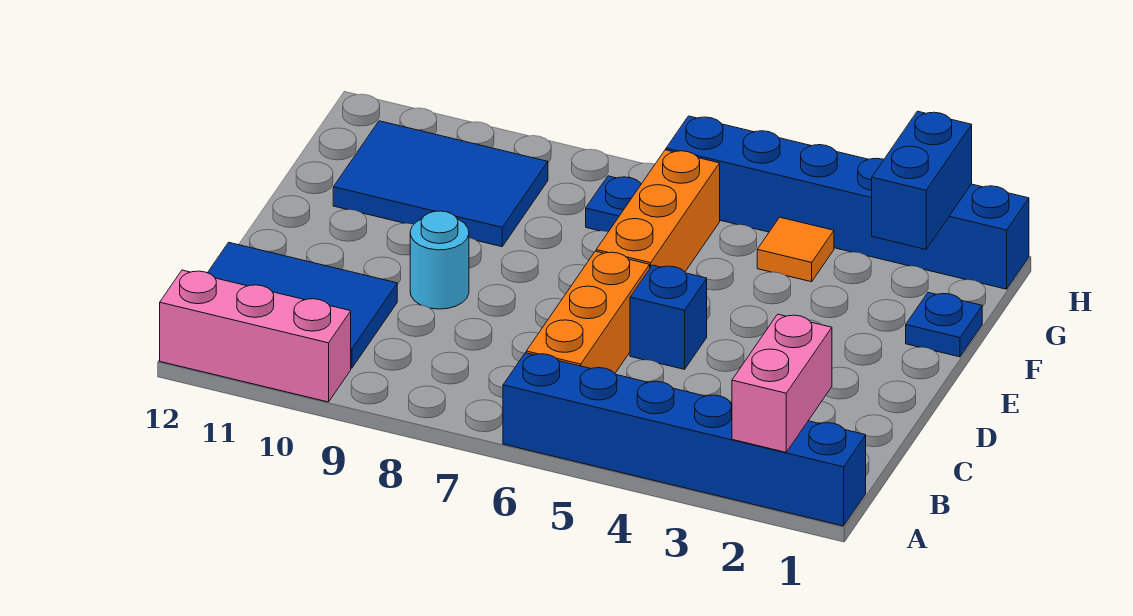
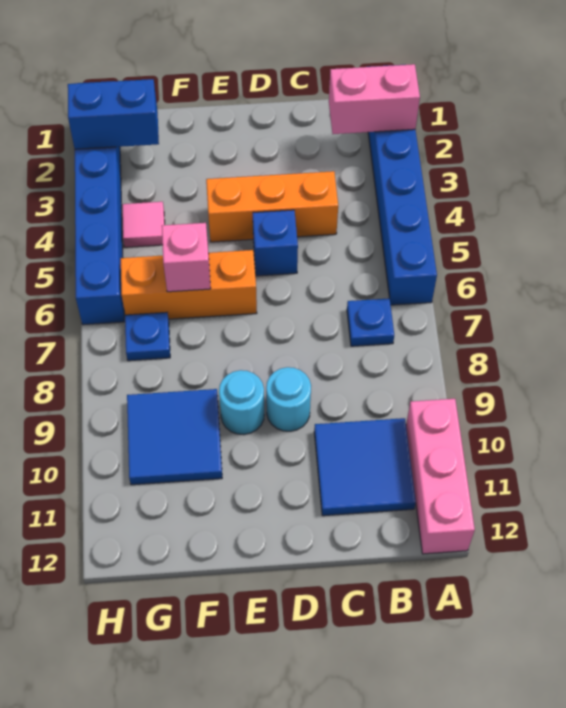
orange brick B6:D6 level 1 -> orange brick C4:E4 level 1
blue tile B10:C12 level 1 -> blue tile B10:C11 level 1
none -> cyan round brick E9 level 1
blue plate F1 level 1 -> blue plate B7 level 1
none -> pink brick F6 level 2
blue tile F9:G11 level 1 -> blue tile F9:G10 level 1
orange tile G4 level 1 -> pink tile G4 level 1

